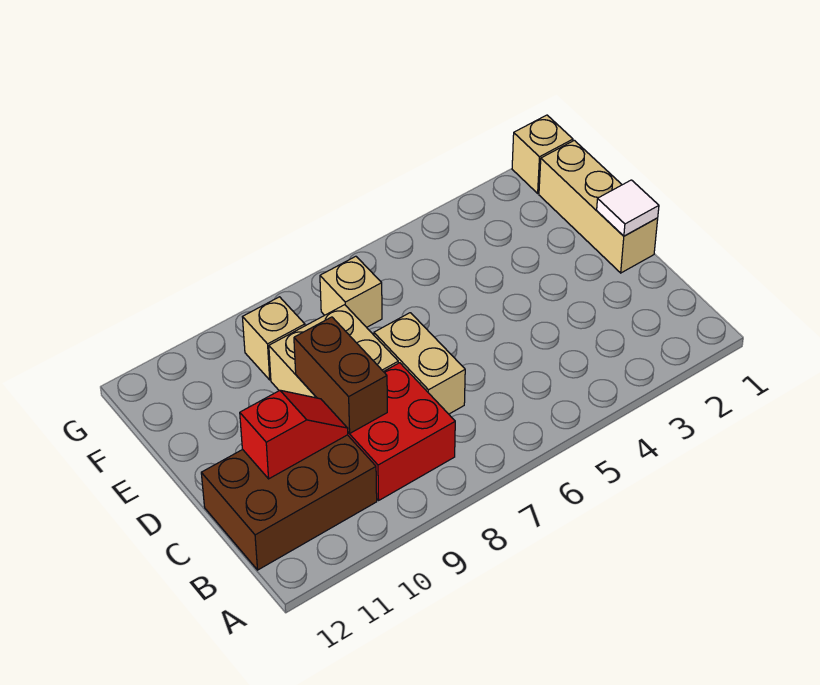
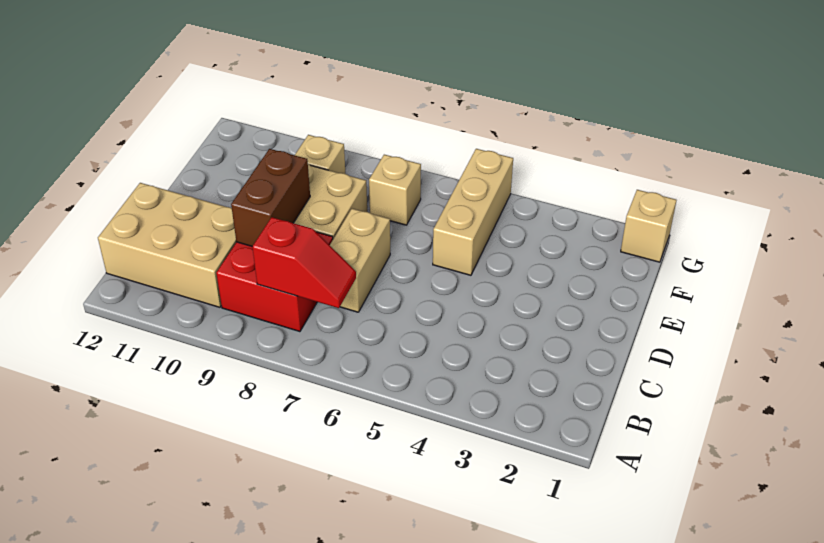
brown brick B10:C12 level 1 -> tan brick B10:C12 level 1
red slope C10:C11 level 2 top 11 -> red slope B7:B8 level 2 top 8
tan brick D1:F1 level 1 -> tan brick E5:G5 level 1
white tile D1 level 2 -> none

